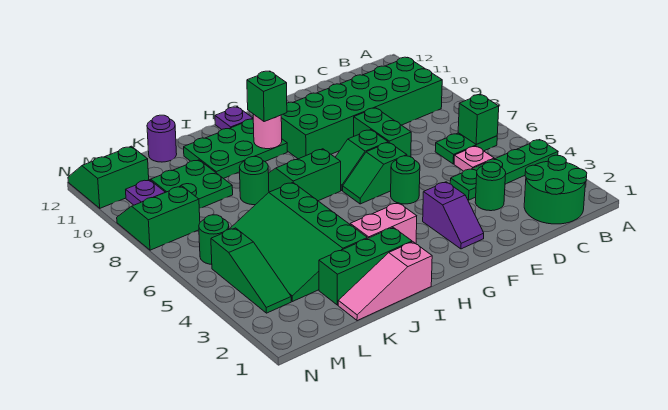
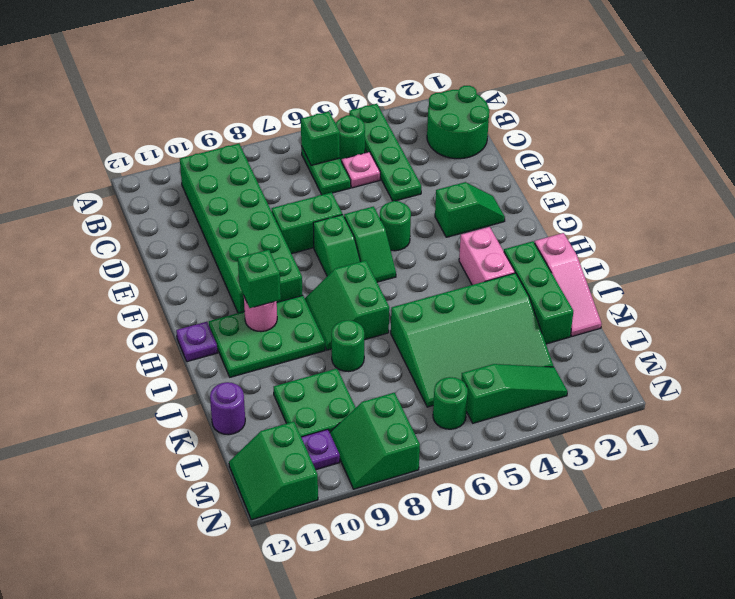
green round brick D3 level 1 -> green round brick B5 level 1
purple slope F2:F3 level 1 top 3 -> green slope F2:F3 level 1 top 3
green plate H10:J11 level 1 -> green plate H9:I11 level 1

